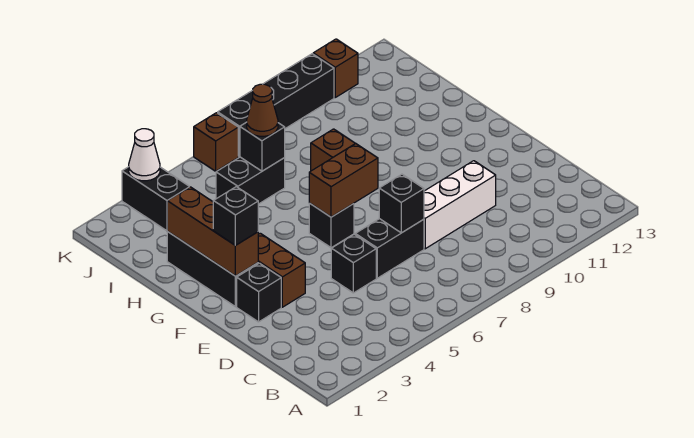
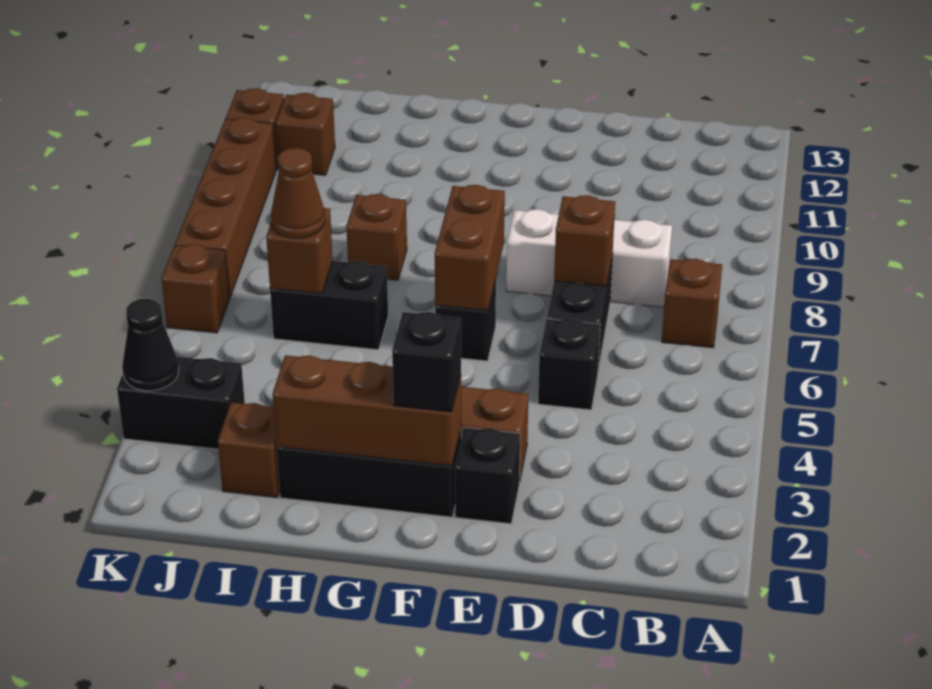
none -> brown brick B7 level 1
black brick D7 level 2 -> brown brick D7 level 2
white brick D8:D10 level 1 -> white brick C8:E8 level 1
none -> brown brick I2 level 1
black brick I5:I6 level 1 -> black brick H6:I6 level 1
black brick I6 level 2 -> brown brick I6 level 2
none -> brown brick J11 level 1
white cone K3 level 2 -> black cone K3 level 2
black brick K7:K10 level 1 -> brown brick K7:K10 level 1

